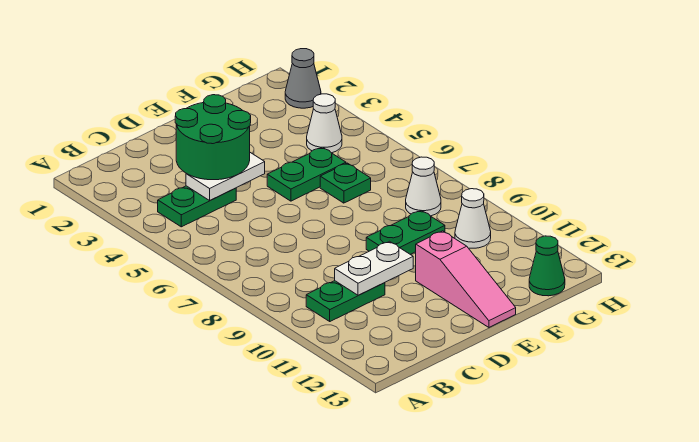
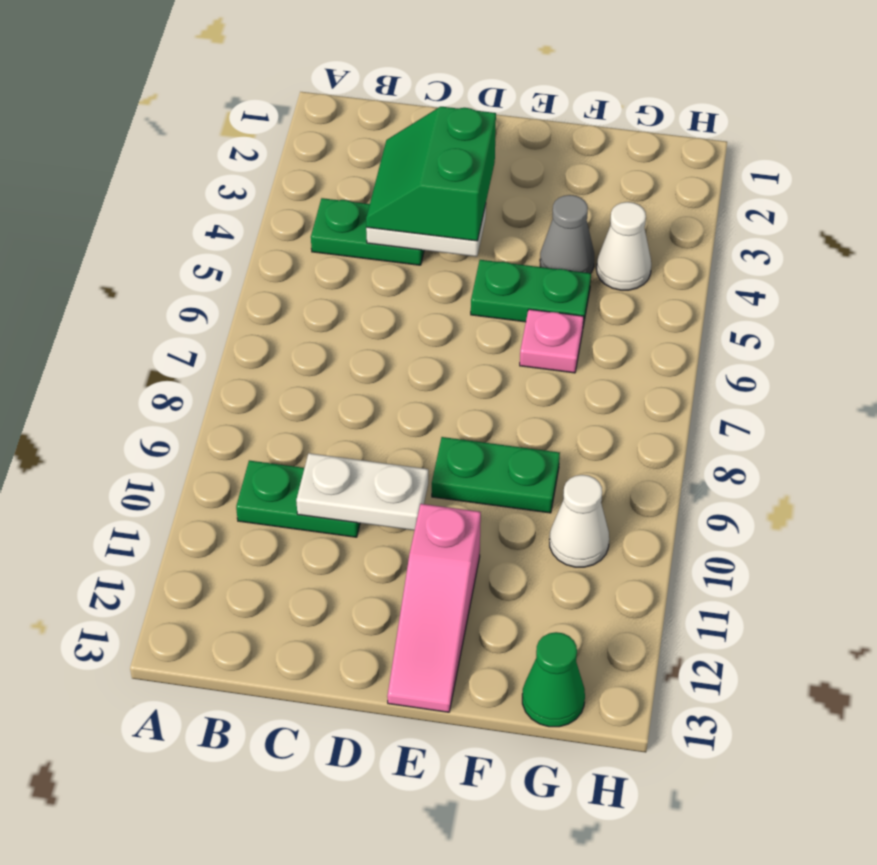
green round brick C3:D4 level 3 -> green slope C3:D4 level 3 top D
green plate F6 level 1 -> pink plate F6 level 1
white cone G8 level 1 -> none
grey cone H2 level 1 -> grey cone F4 level 1

